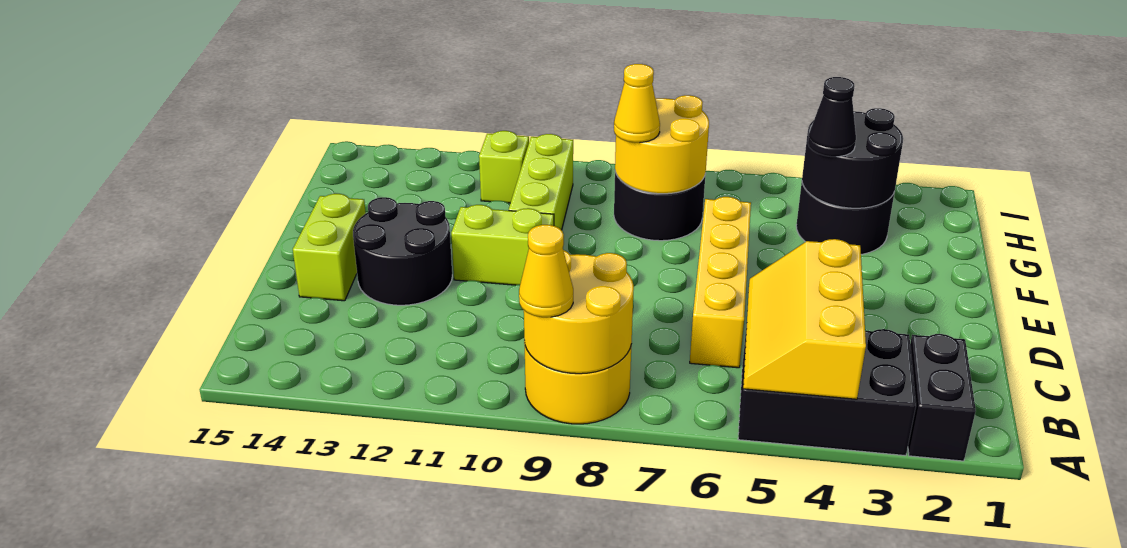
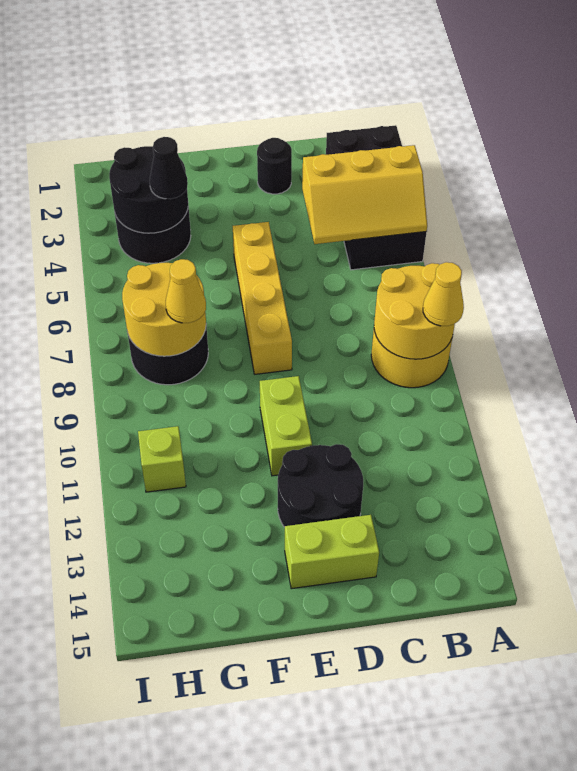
yellow brick C6:F6 level 1 -> yellow brick E5:E8 level 1
none -> black round brick D2 level 1
lime brick F10:H10 level 1 -> none

